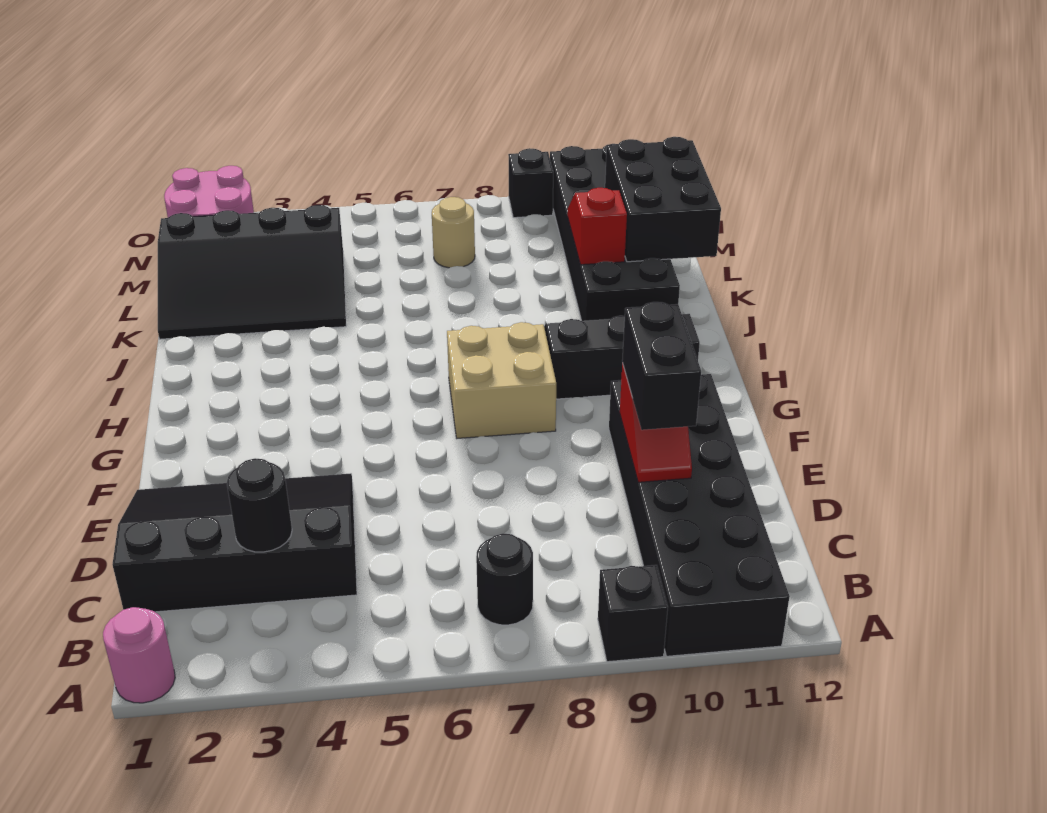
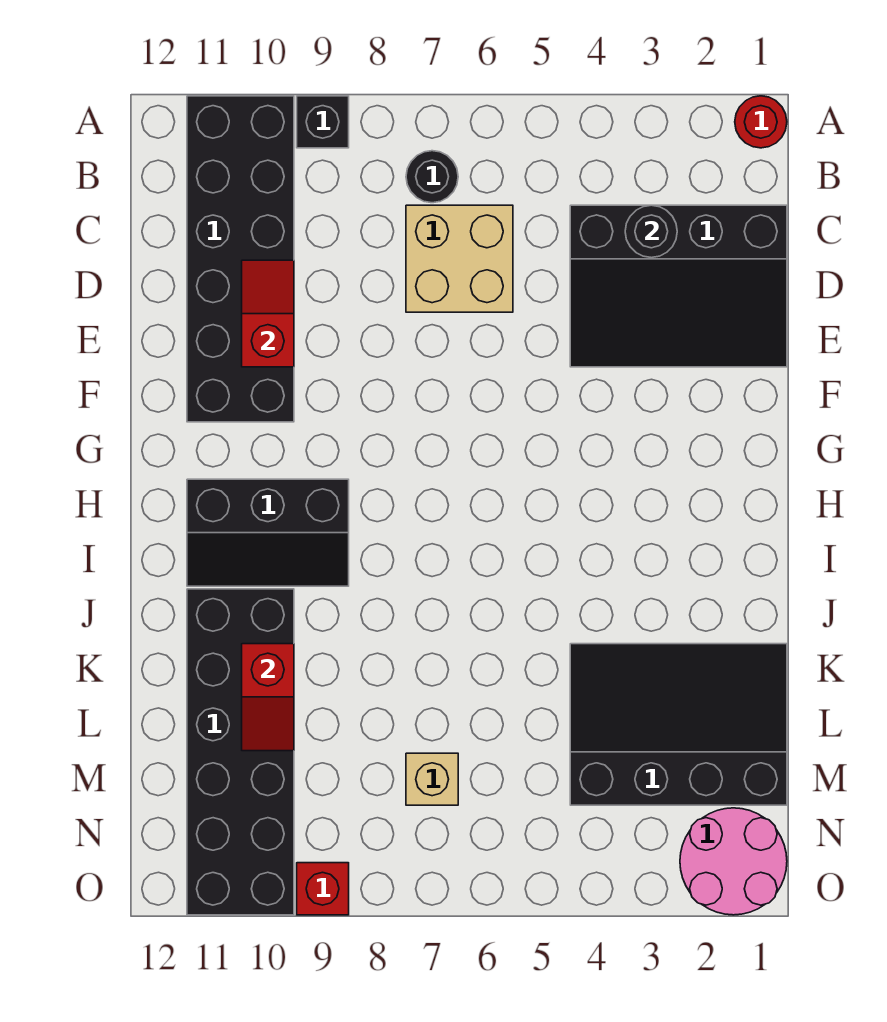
pink round brick A1 level 1 -> red round brick A1 level 1
black brick D10:E10 level 3 -> none
tan brick G7:H8 level 1 -> tan brick C6:D7 level 1
black brick K11:M12 level 2 -> none
tan round brick M7 level 1 -> tan brick M7 level 1
black brick O9 level 1 -> red brick O9 level 1

